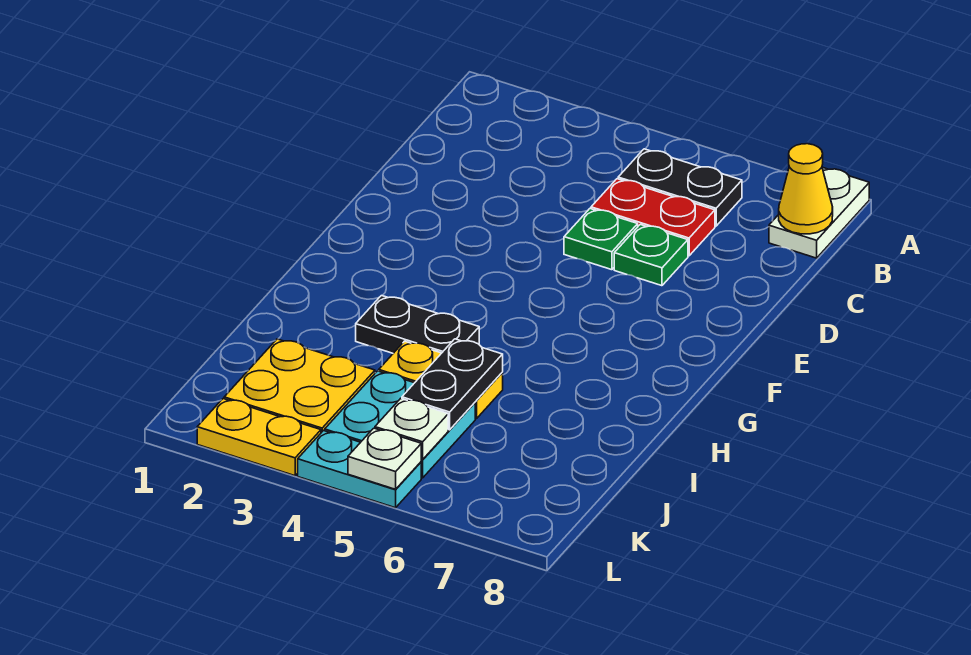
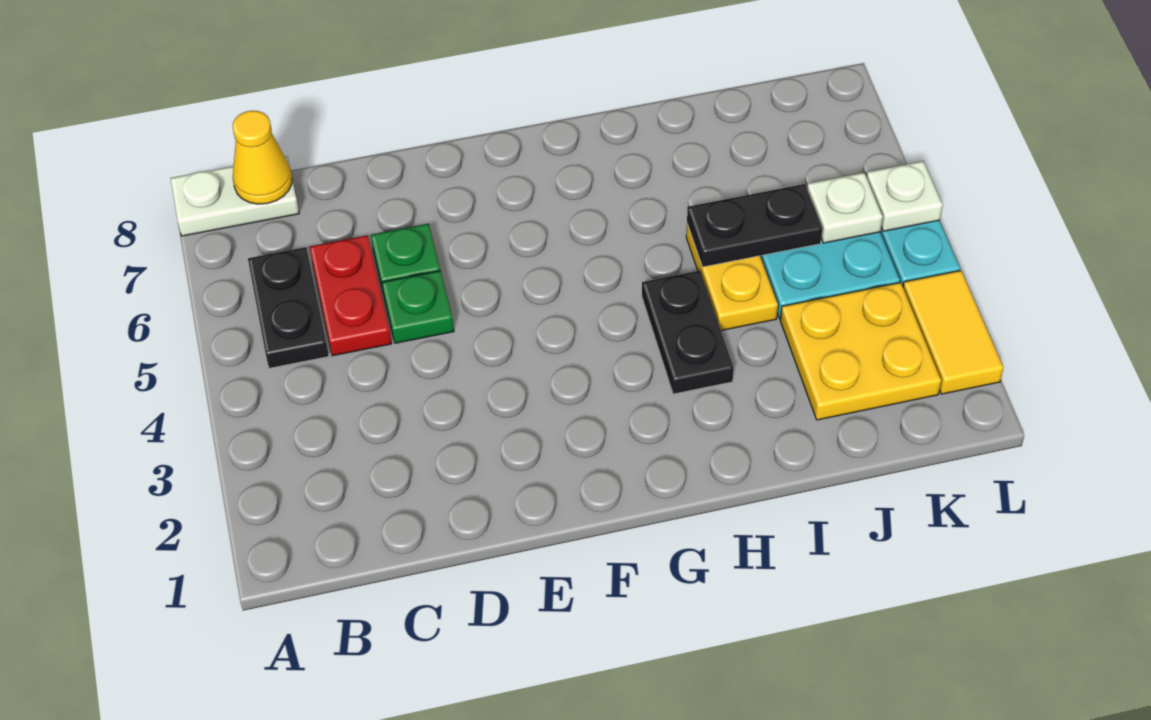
yellow plate L2:L3 level 1 -> yellow tile L2:L3 level 1

